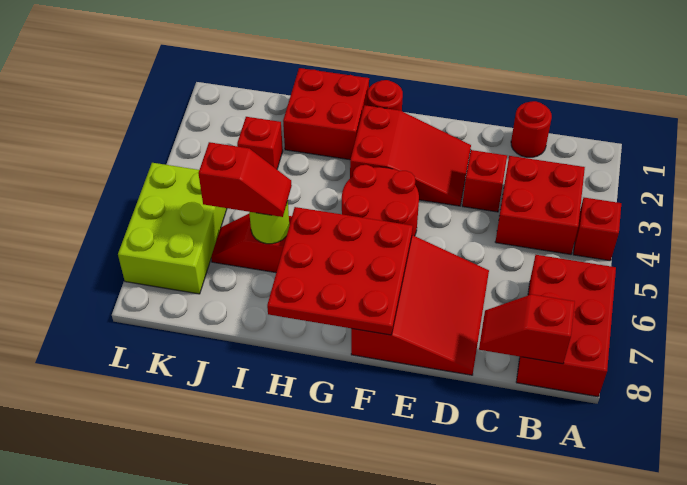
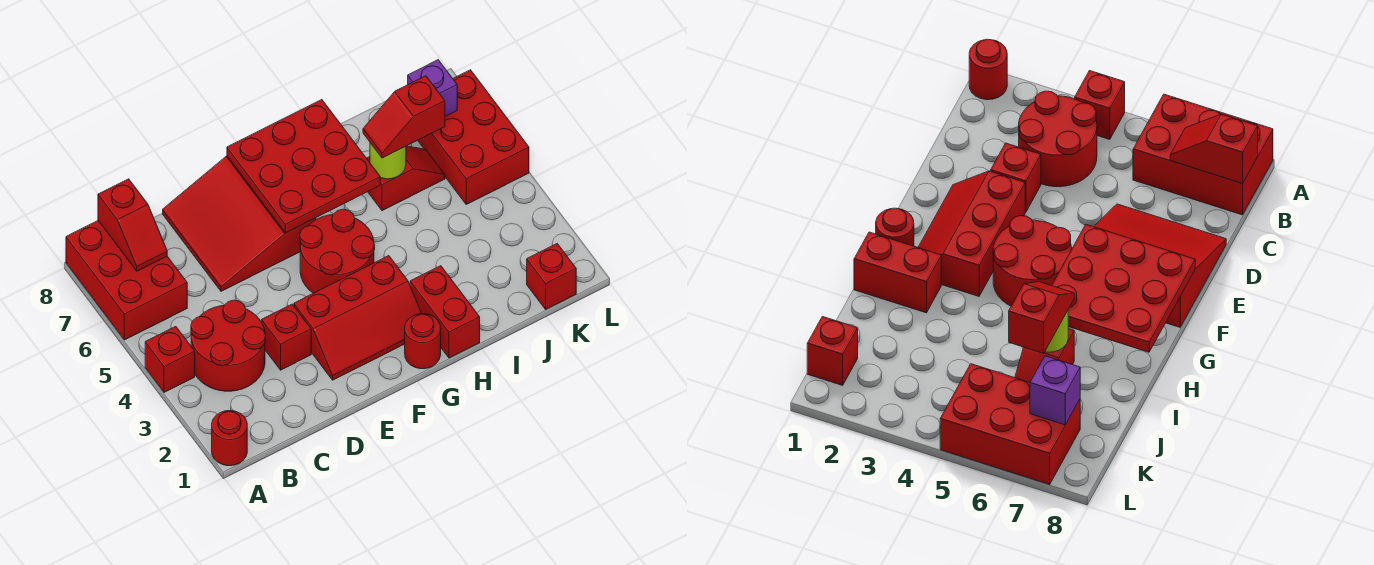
red brick B3:C4 level 1 -> red round brick B3:C4 level 1
red slope B8:C8 level 2 top B -> red slope B7:B8 level 2 top 8
red round brick C1 level 1 -> red round brick A1 level 1
red slope E2:G3 level 1 top G -> red slope E2:G3 level 1 top 3
red brick H1:I2 level 1 -> red brick H1:H2 level 1
red brick J3 level 1 -> red brick K1 level 1
lime brick K5:L7 level 1 -> red brick K5:L7 level 1
none -> purple brick K7 level 2

